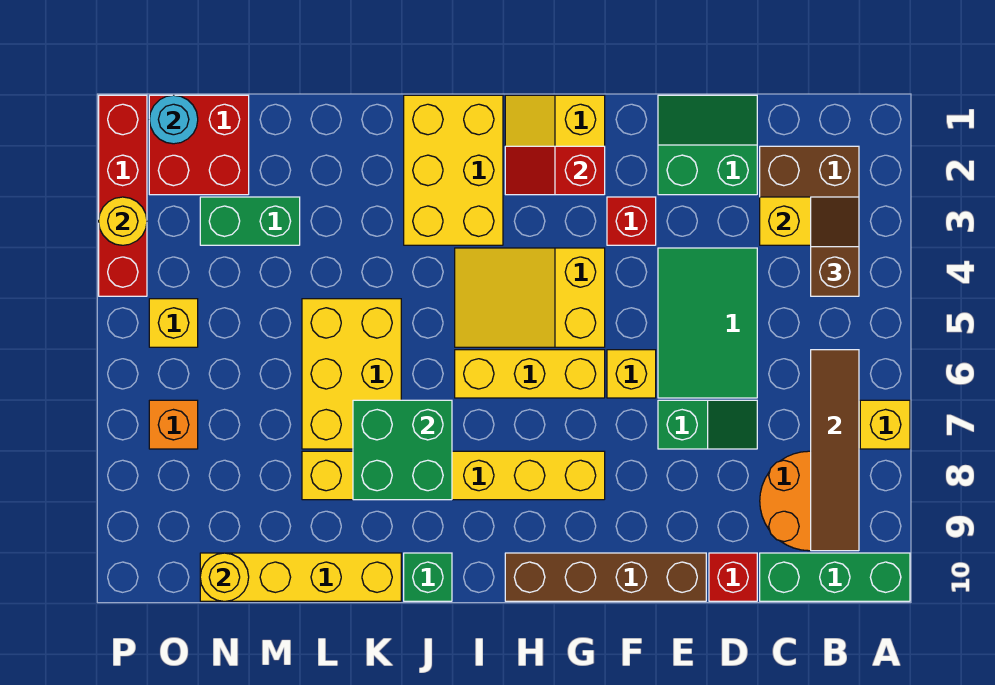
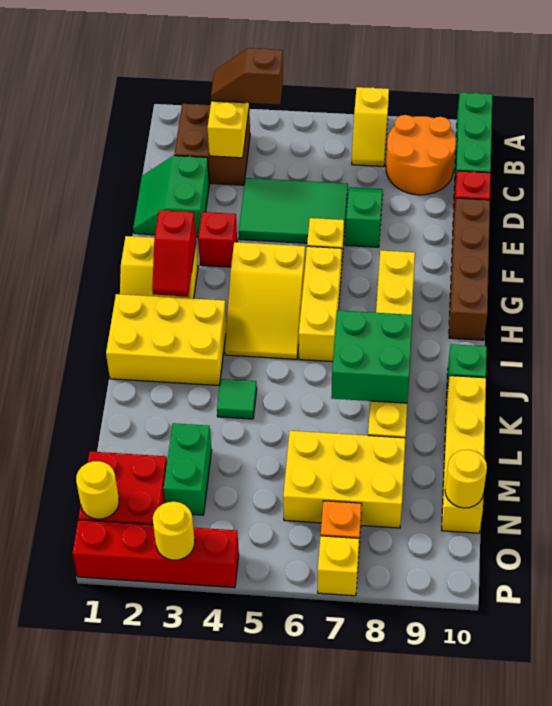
brown tile B6:B9 level 2 -> none
none -> green tile K4 level 1
yellow brick K5:L7 level 1 -> yellow brick M6:N8 level 1
cyan round brick O1 level 2 -> yellow round brick O1 level 2
yellow brick O5 level 1 -> yellow brick P7 level 1

